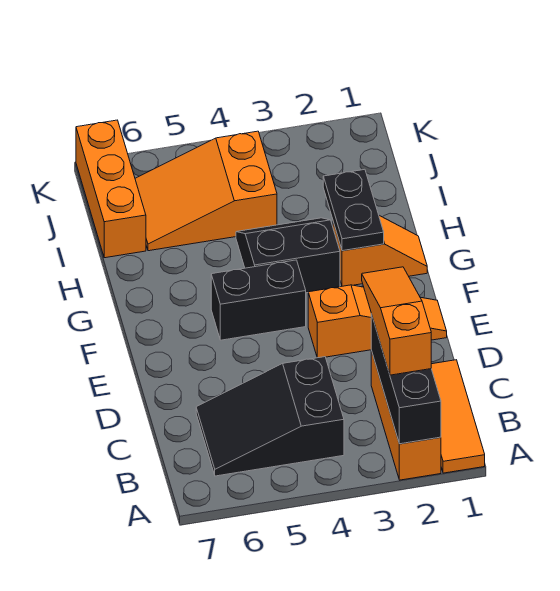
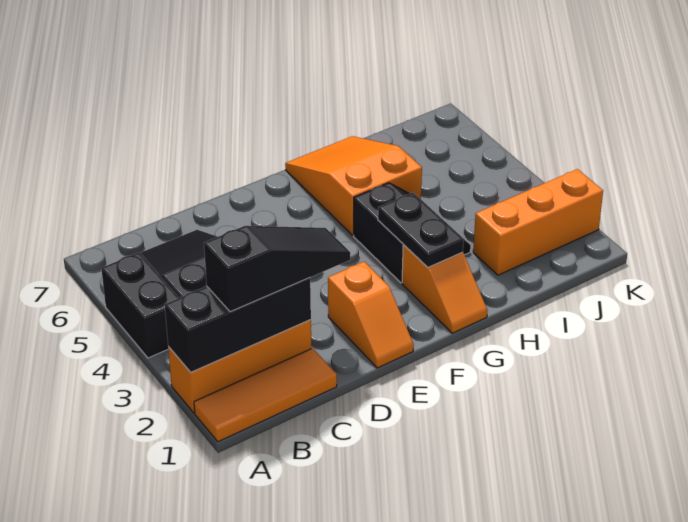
orange slope B2:D2 level 3 top B -> black slope B2:D2 level 3 top B
orange slope E1:E3 level 1 top 3 -> orange slope E1:E2 level 1 top 2
black brick F4:F5 level 1 -> black brick A4:A5 level 1
black plate G2:H2 level 2 -> black plate G2:G3 level 2
orange slope I4:J6 level 1 top 4 -> orange slope G5:H7 level 1 top 5
orange brick I7:K7 level 1 -> orange brick I2:K2 level 1

